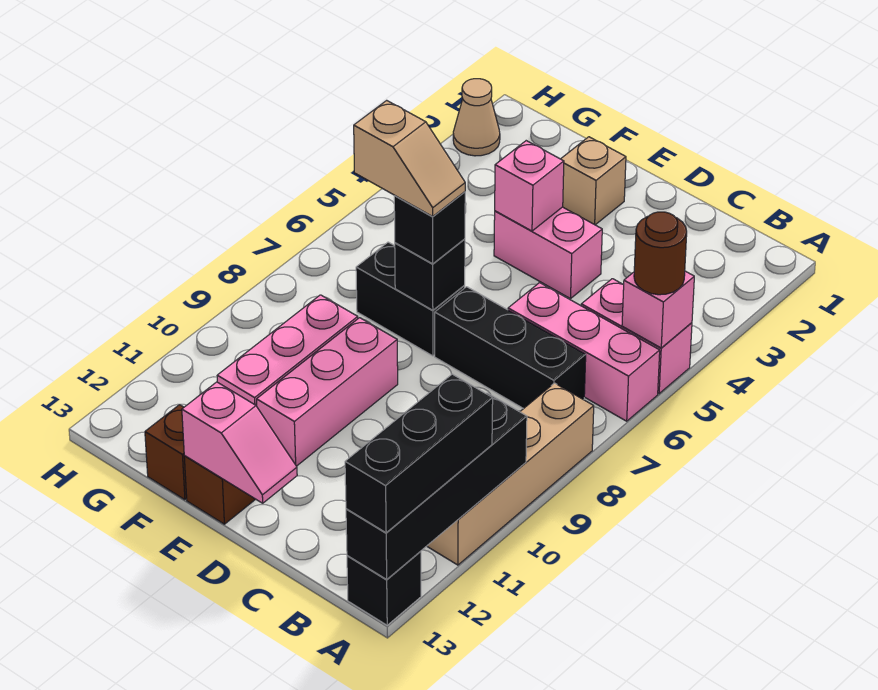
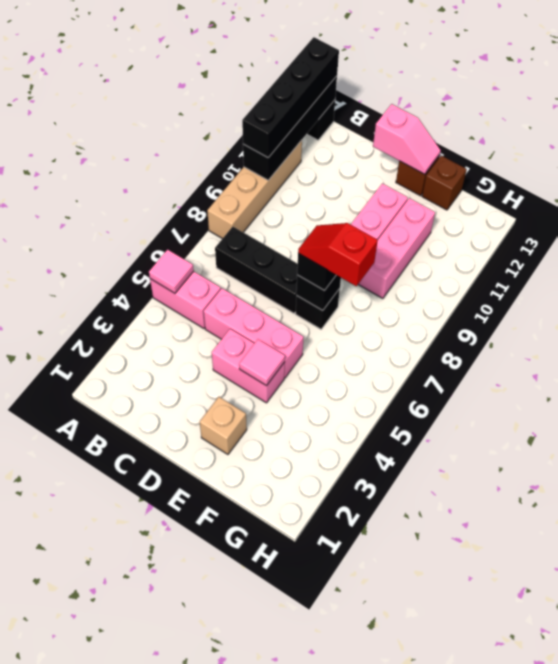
pink brick A5 level 2 -> pink tile A5 level 2
brown round brick A5 level 3 -> none
pink brick A6:C6 level 1 -> pink brick C5:E5 level 1
black brick A11:A13 level 3 -> black brick A10:A13 level 3
pink slope D13:E13 level 2 top E -> pink slope D13:E13 level 2 top D
pink brick E4 level 2 -> pink tile E4 level 2
black brick E7:F7 level 1 -> black brick E7 level 1
tan slope E7:F7 level 4 top F -> red slope E7:F7 level 4 top F
tan cone H2 level 1 -> none

